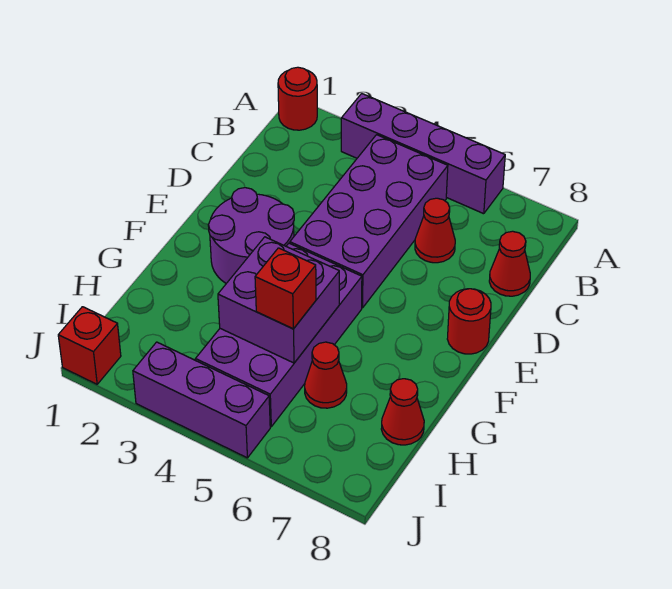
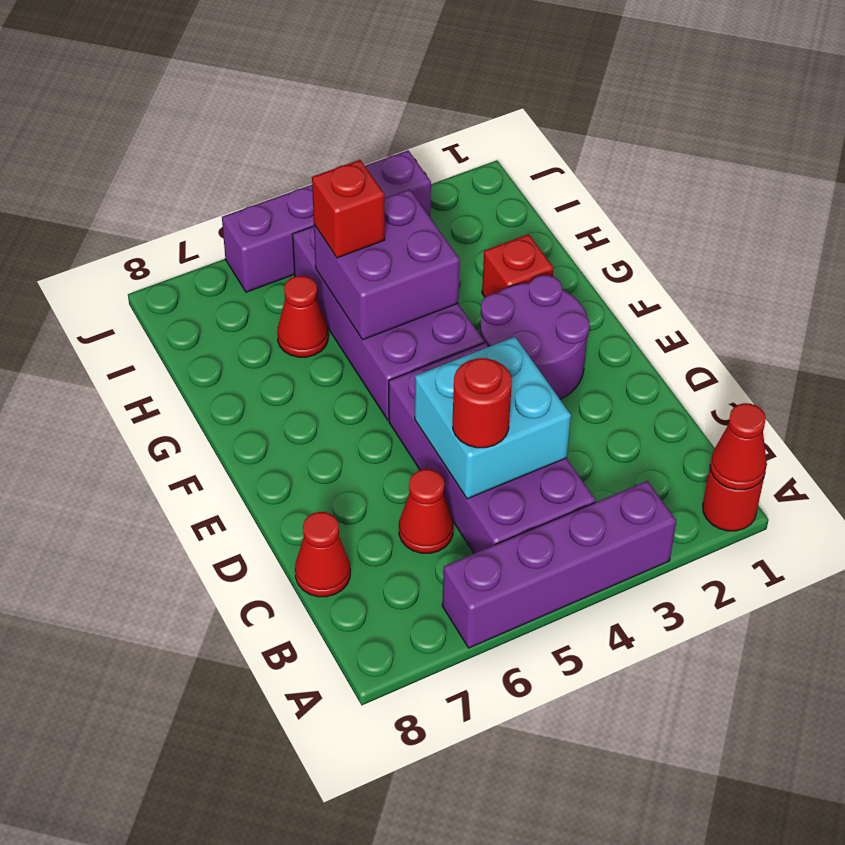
none -> cyan brick C4:D5 level 2
red round brick E8 level 1 -> red round brick C5 level 3
red cone H8 level 1 -> red cone A1 level 2
red brick J1 level 1 -> red brick G2 level 1
purple brick J3:J5 level 1 -> purple brick J3:J6 level 1

